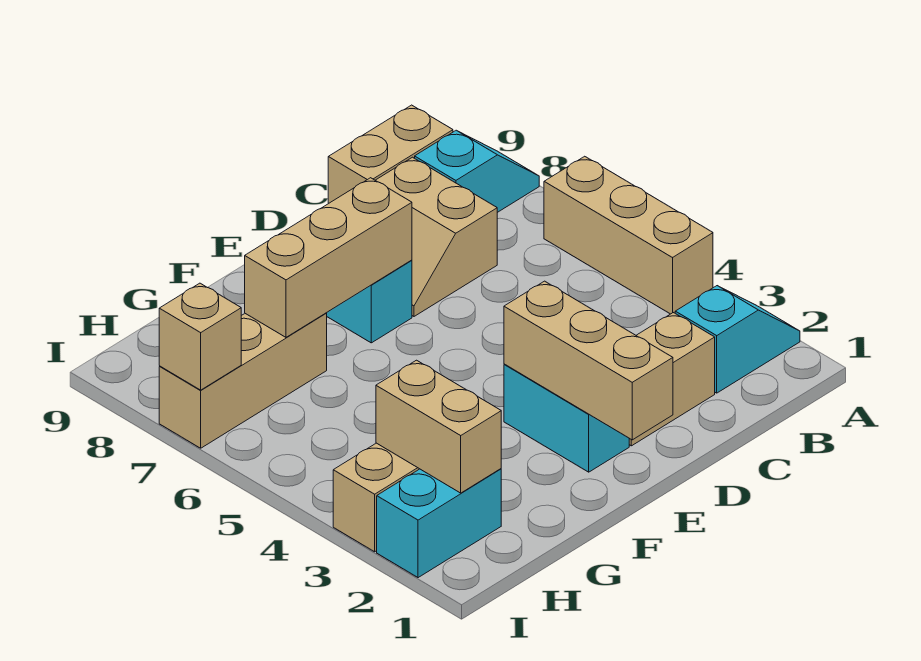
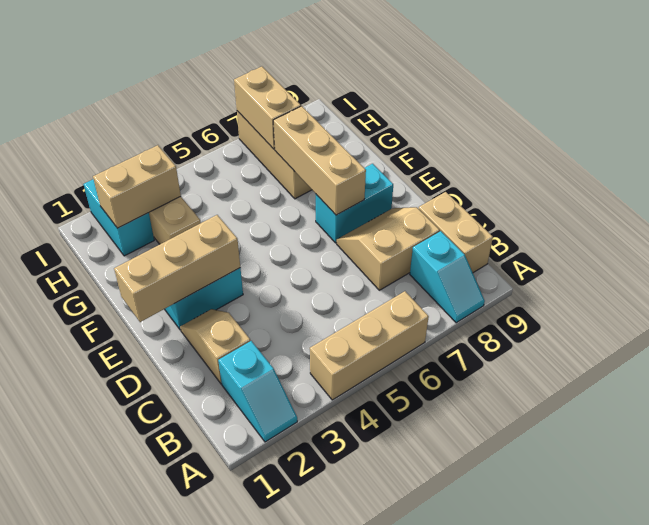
tan brick I7 level 2 -> tan brick H7:I7 level 2

